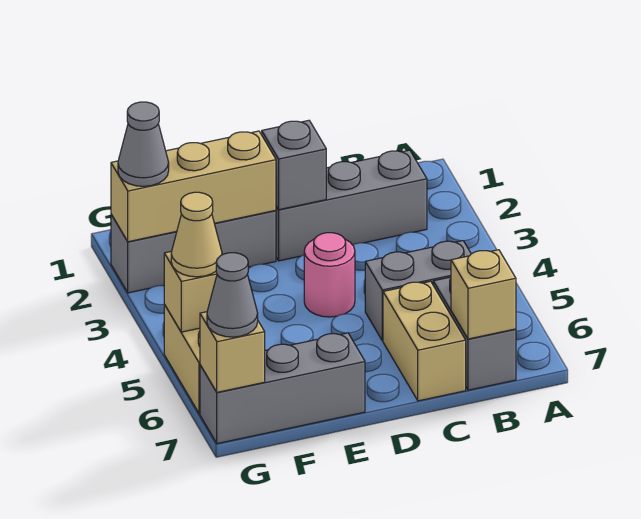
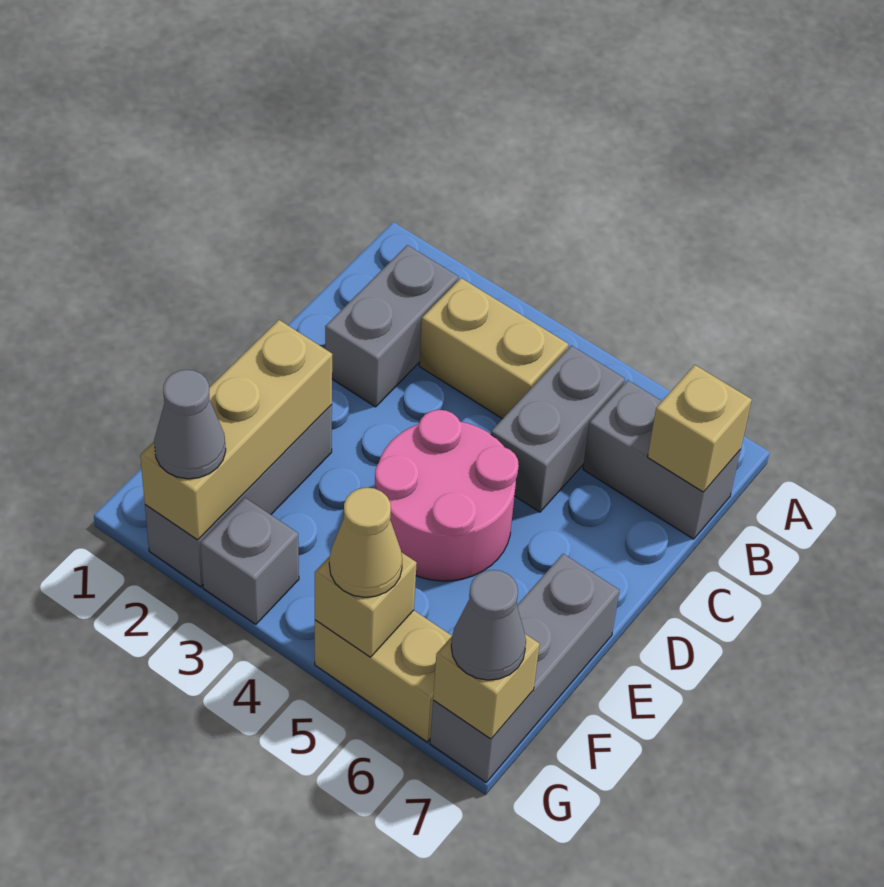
grey brick B2:D2 level 1 -> grey brick B2:C2 level 1
tan brick C6:C7 level 1 -> tan brick B3:B4 level 1
grey brick D2 level 2 -> grey brick G3 level 1
pink round brick D4 level 1 -> pink round brick D4:E5 level 1

